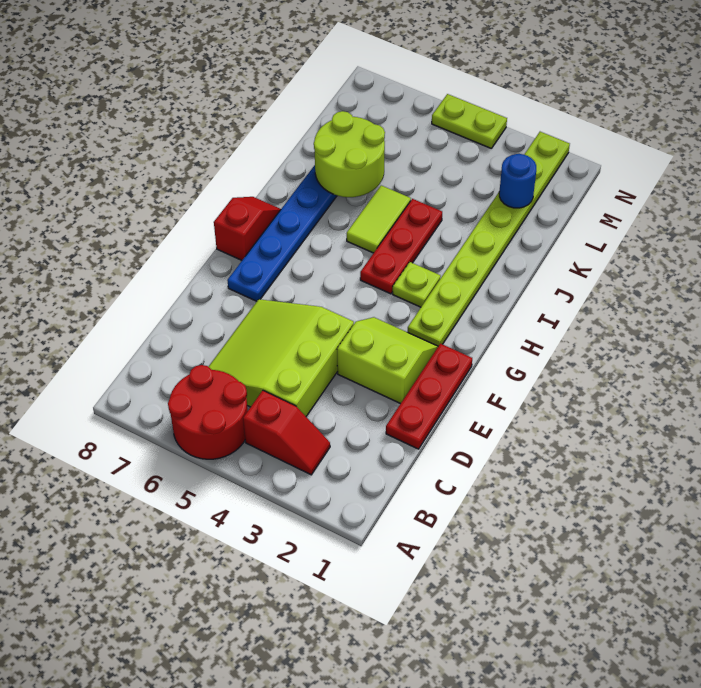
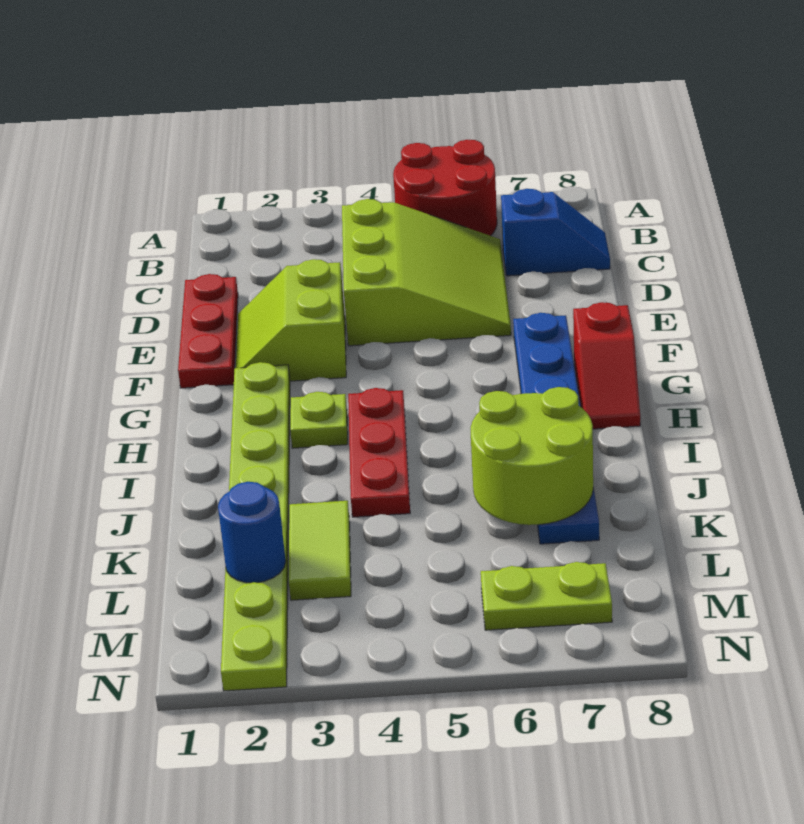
red slope B3:B4 level 1 top 4 -> none
none -> blue slope C7:C8 level 1 top 7
lime slope E2:F3 level 1 top E -> lime slope E2:F3 level 1 top 3
lime tile I5:J5 level 1 -> lime tile K3:L3 level 1
lime plate N4:N5 level 1 -> lime plate M6:M7 level 1

